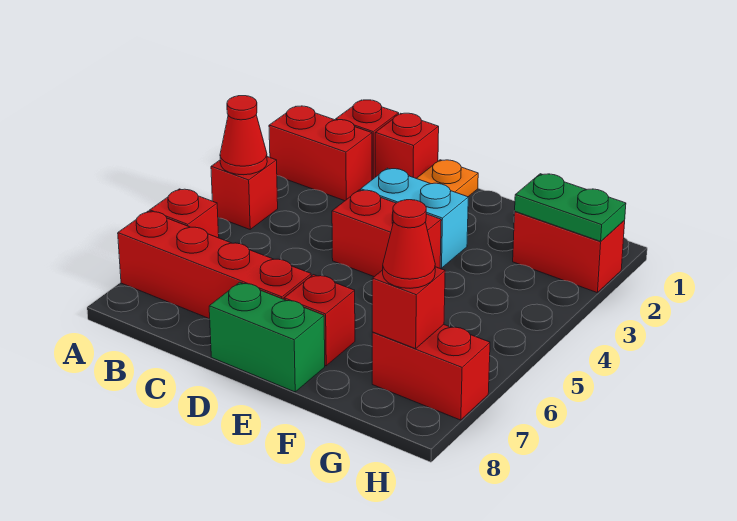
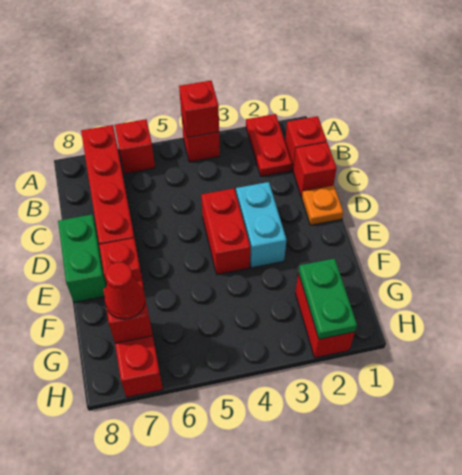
red brick A2:B2 level 1 -> red plate A2:B2 level 1
red cone A4 level 2 -> red brick A4 level 2

